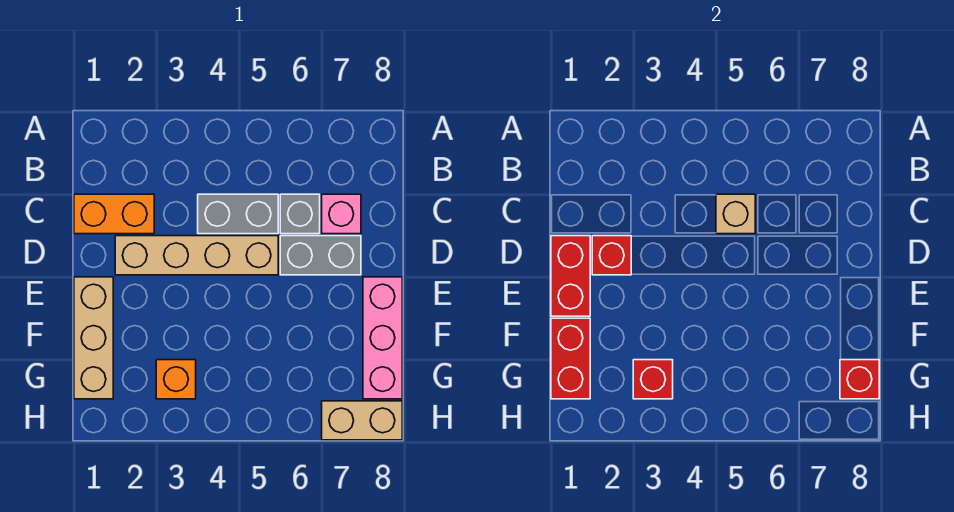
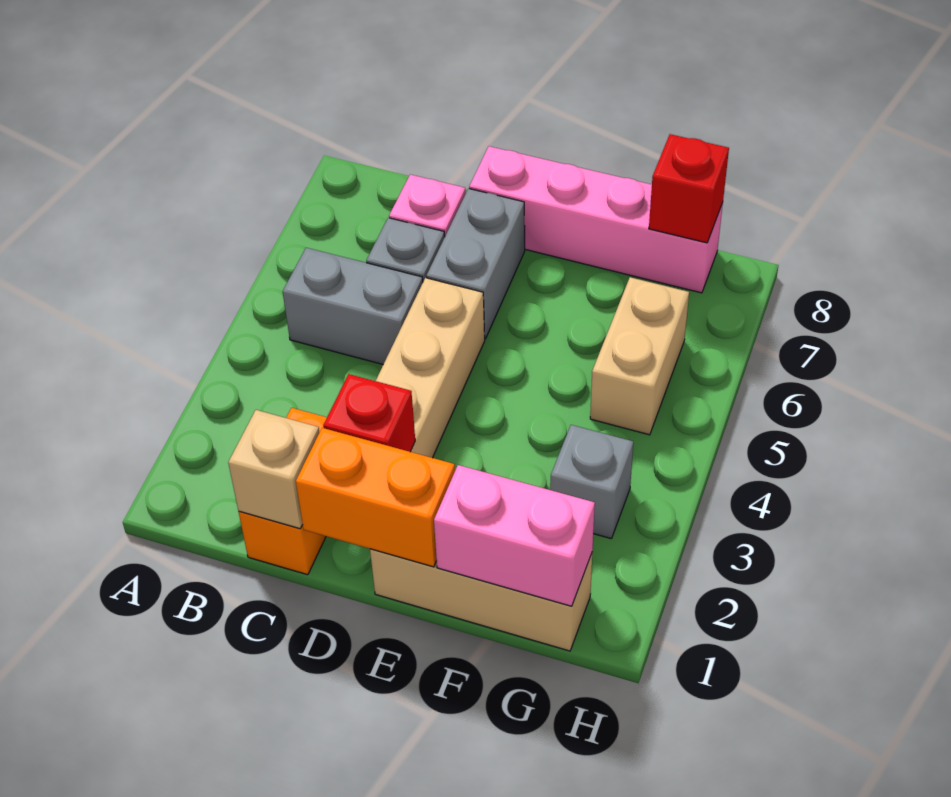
grey brick C4:C5 level 1 -> grey brick B5:C5 level 1
tan brick C5 level 2 -> tan brick C1 level 2
red brick D1:E1 level 2 -> orange brick D1:E1 level 2
pink brick E8:G8 level 1 -> pink brick D8:G8 level 1
red brick F1:G1 level 2 -> pink brick F1:G1 level 2
orange brick G3 level 1 -> grey brick G3 level 1
red brick G3 level 2 -> none
tan brick H7:H8 level 1 -> tan brick G5:G6 level 1

